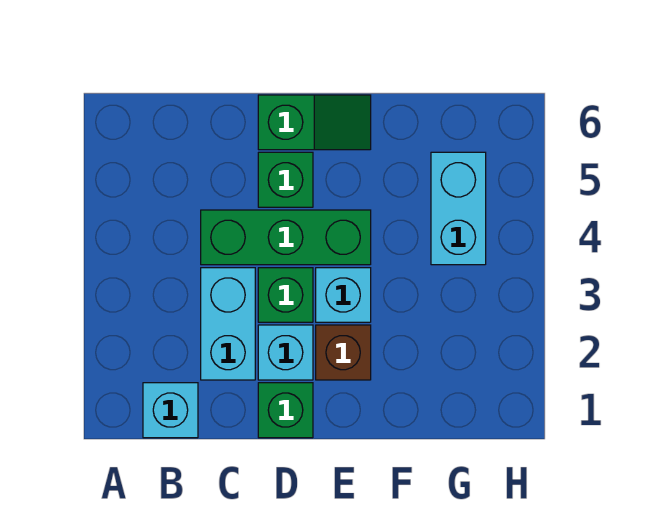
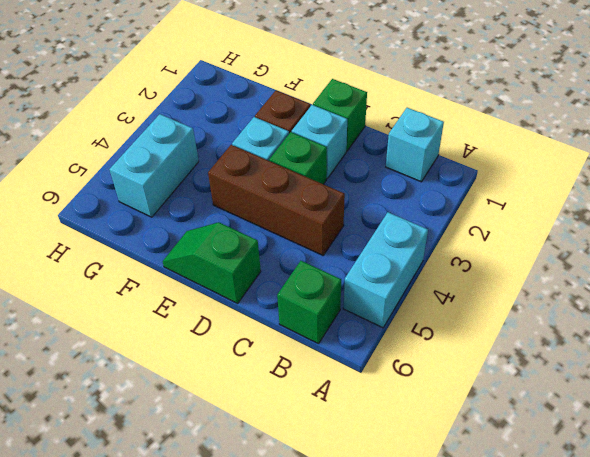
cyan brick C2:C3 level 1 -> cyan brick A4:A5 level 1
green brick C4:E4 level 1 -> brown brick C4:E4 level 1
green brick D5 level 1 -> green brick B6 level 1

